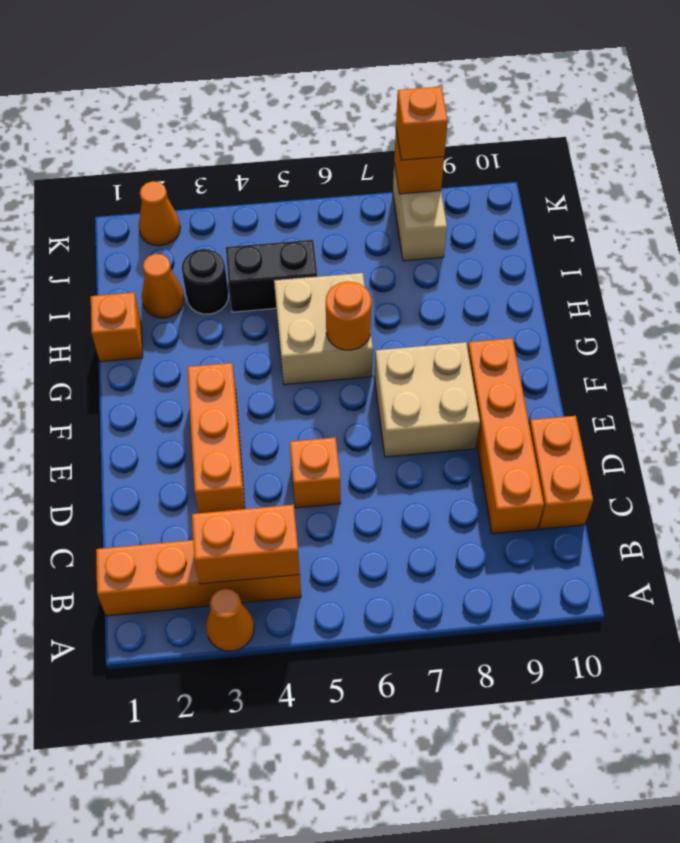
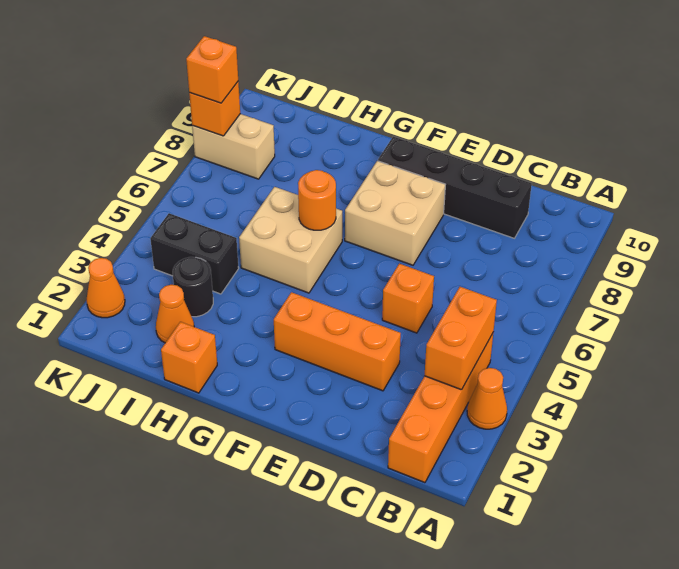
orange brick C9:F9 level 1 -> black brick C9:F9 level 1
orange brick C10:D10 level 1 -> none
black brick I4:I5 level 1 -> black brick I4:J4 level 1

